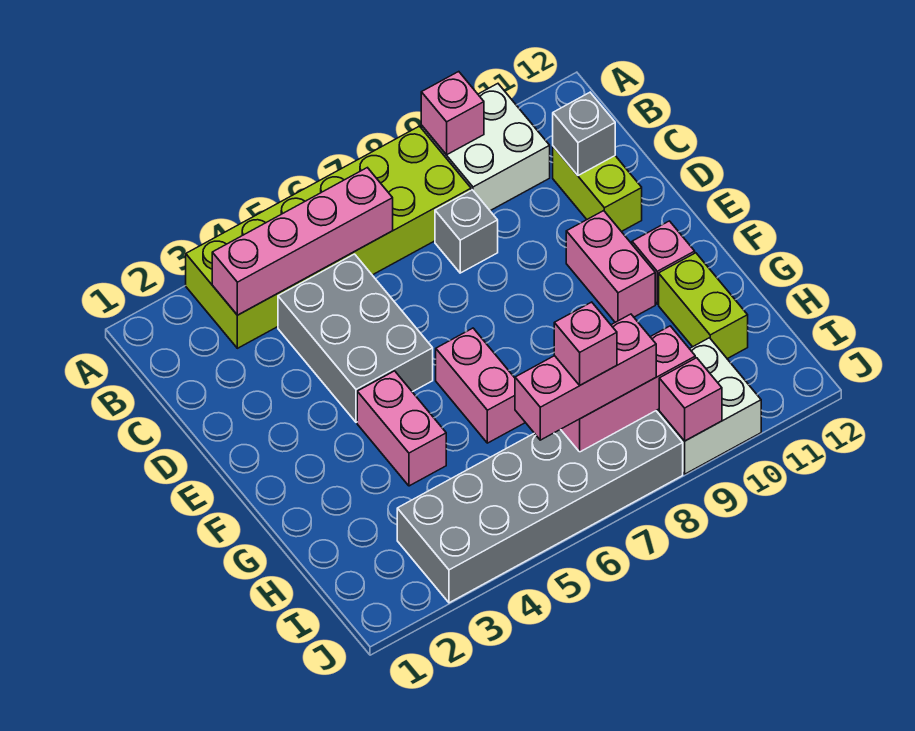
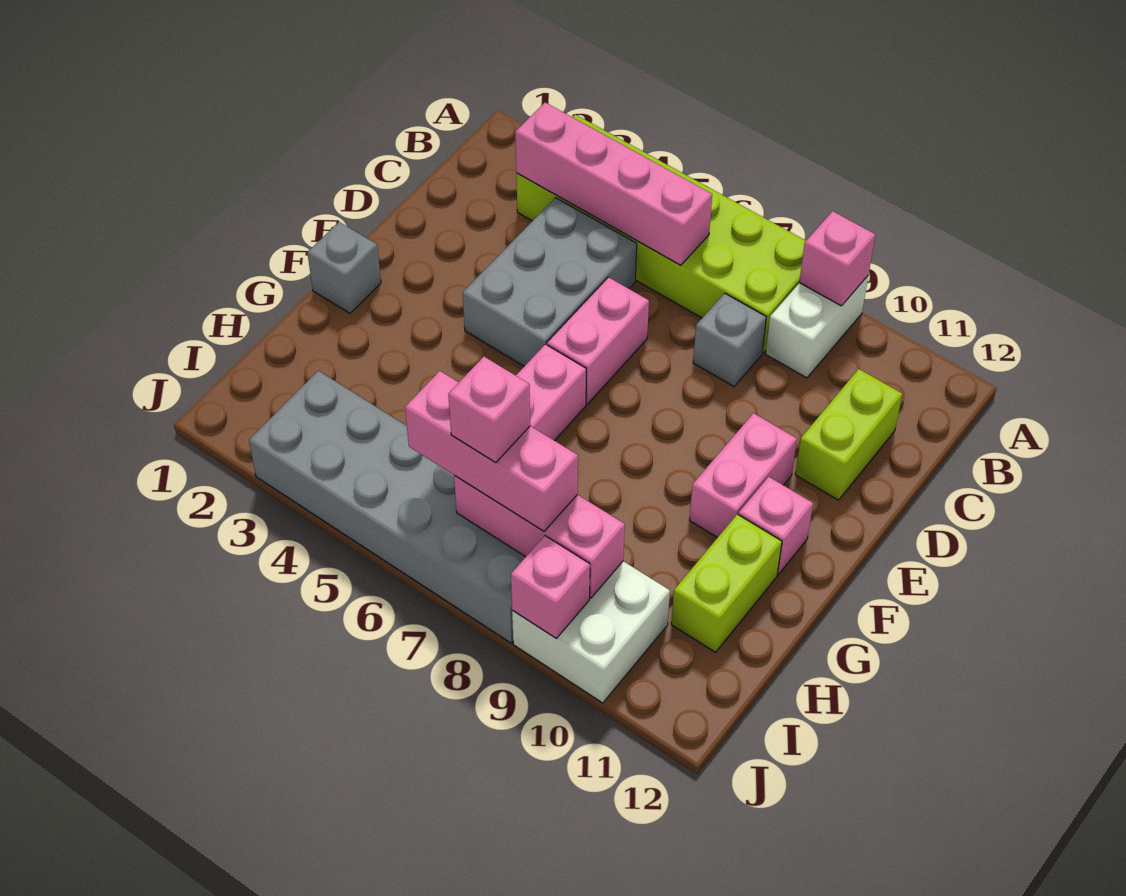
white brick A9:B10 level 1 -> white brick A9:B9 level 1
grey brick C11 level 2 -> grey brick F1 level 1
pink brick F4:G4 level 1 -> pink brick D6:E6 level 1

